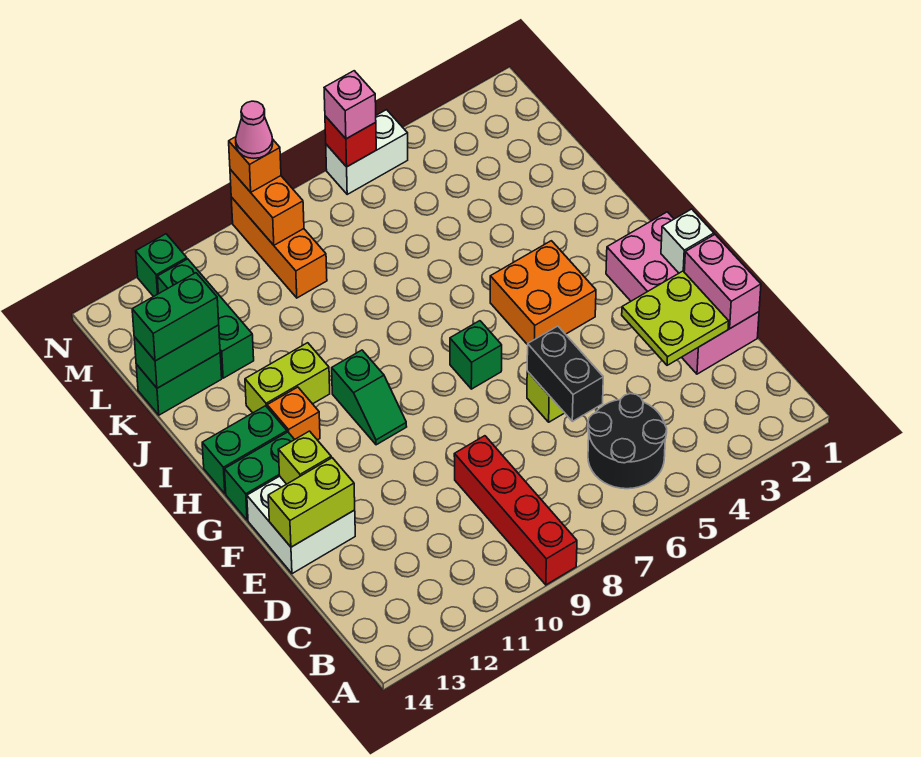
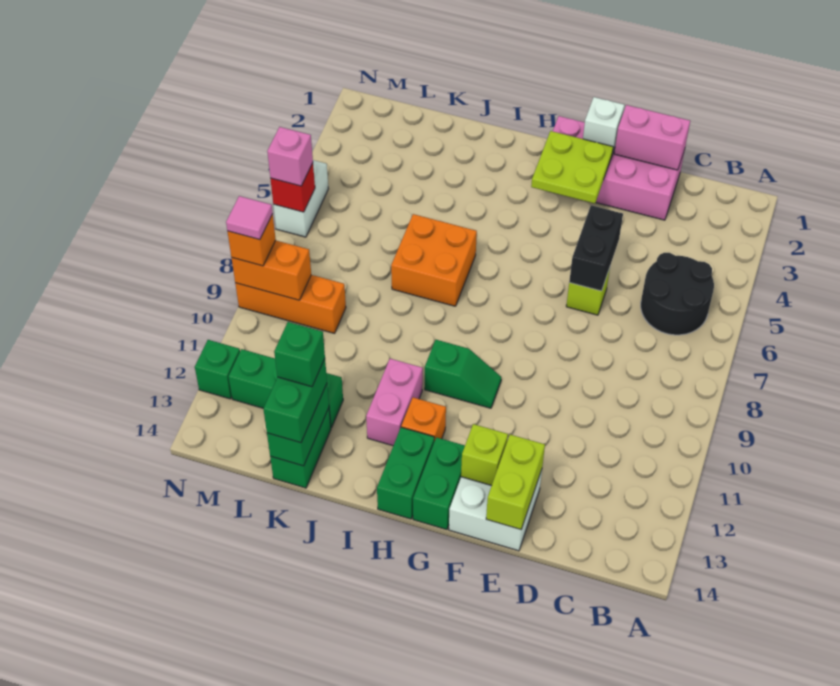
red brick A9:D9 level 1 -> none
lime plate D2:E3 level 2 -> lime plate F2:G3 level 2
black brick D6:E6 level 2 -> black brick E5:E6 level 2
orange brick G4:H5 level 1 -> orange brick I6:J7 level 1
green brick G7 level 1 -> green brick K13 level 4
lime brick I11:I12 level 1 -> pink brick I11:I12 level 1
pink cone N9 level 4 -> pink tile N9 level 4

